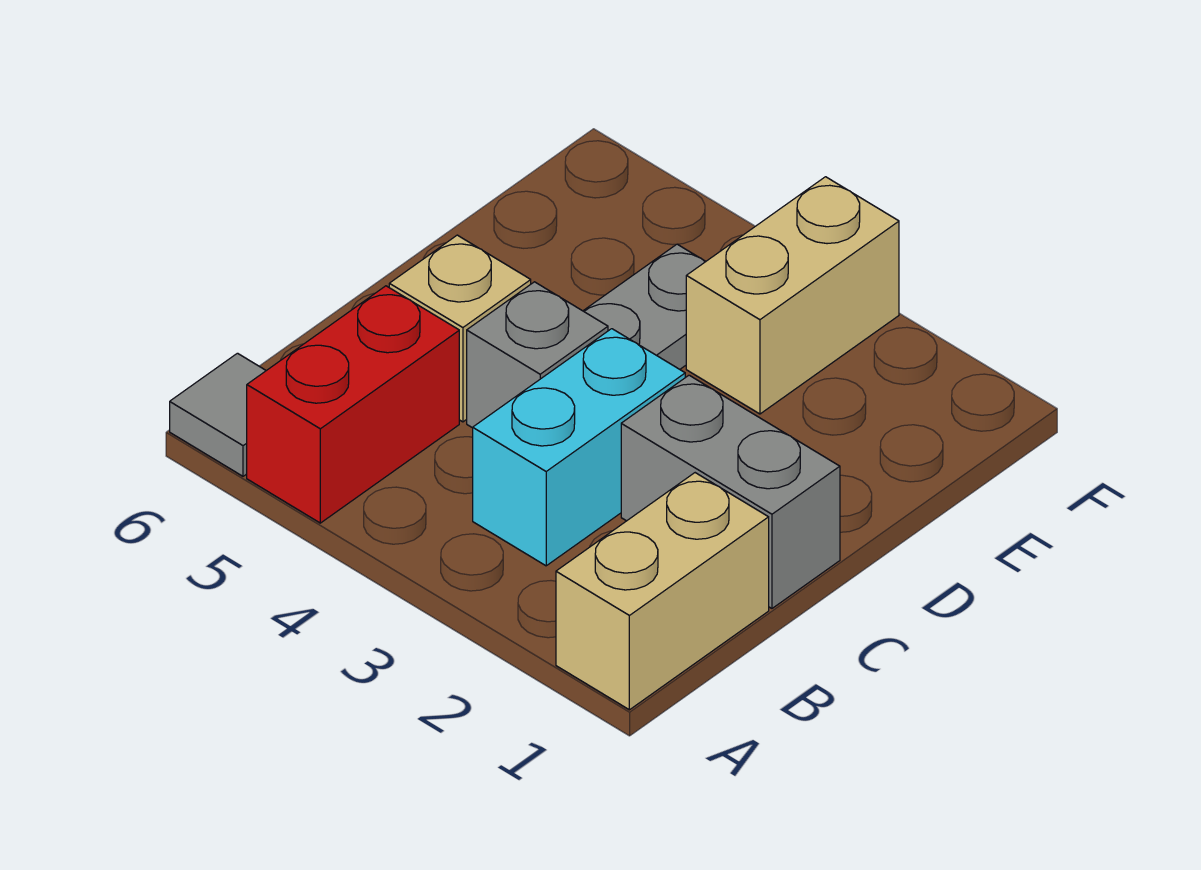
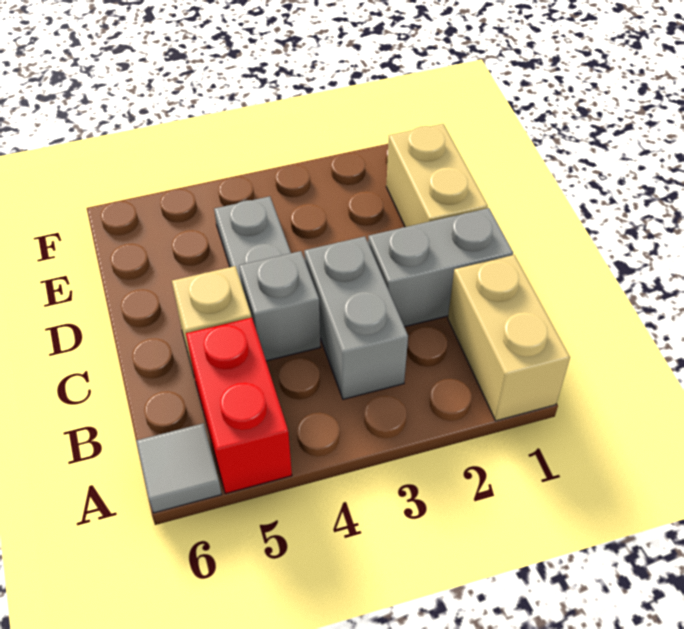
cyan brick B3:C3 level 1 -> grey brick B3:C3 level 1
tan brick E3:F3 level 1 -> tan brick D1:E1 level 1

